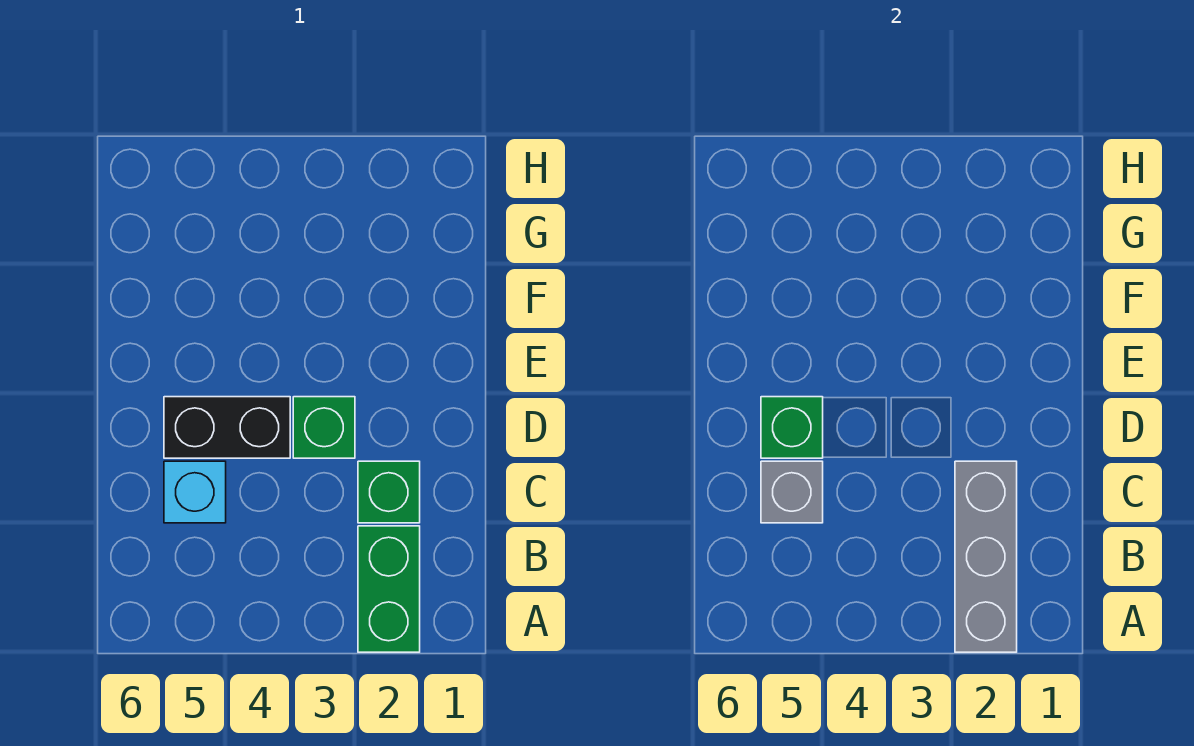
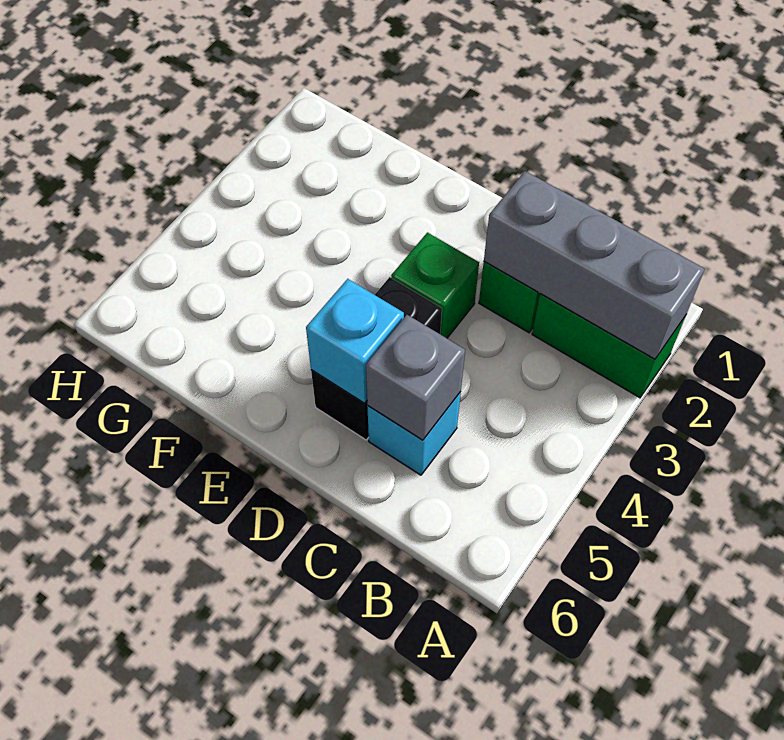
green brick D5 level 2 -> cyan brick D5 level 2

